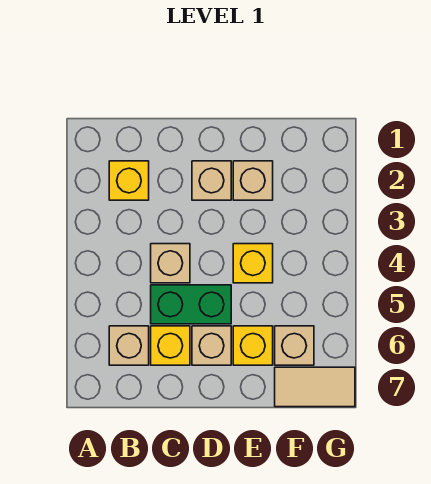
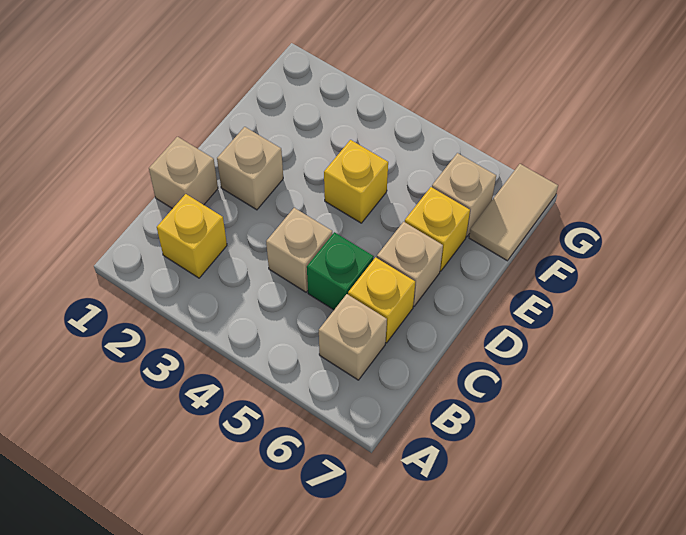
green brick C5:D5 level 1 -> green brick C5 level 1
tan brick E2 level 1 -> tan brick C1 level 1

